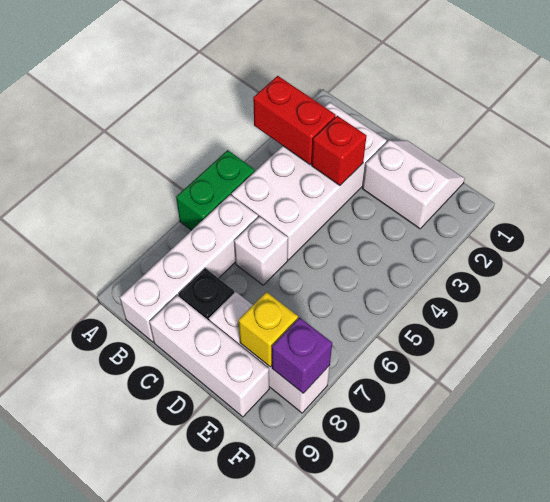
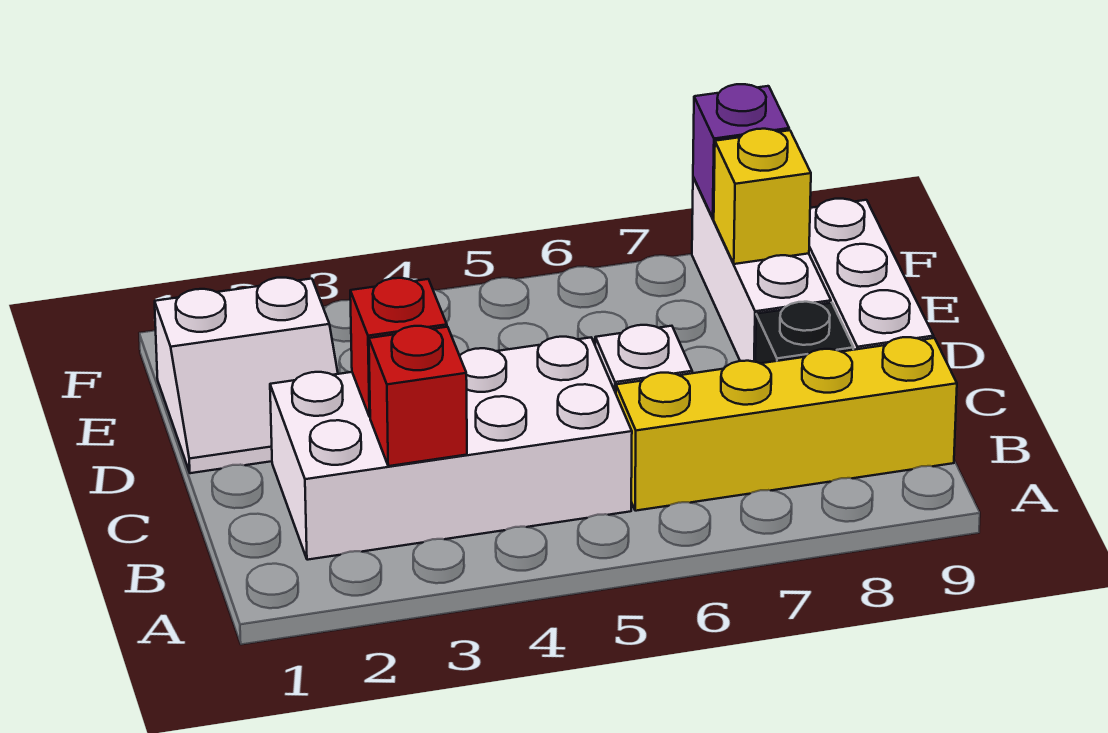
red brick A3:B3 level 2 -> red brick B3 level 2
green brick A5:A6 level 1 -> none
white brick B6:B9 level 1 -> yellow brick B6:B9 level 1
white slope D1:E2 level 1 top 2 -> white slope D1:E2 level 1 top E

